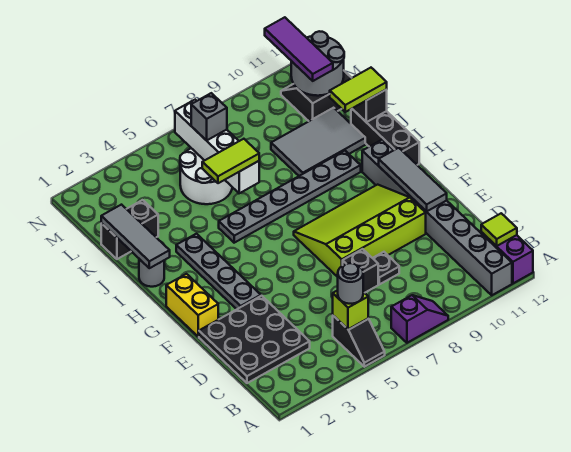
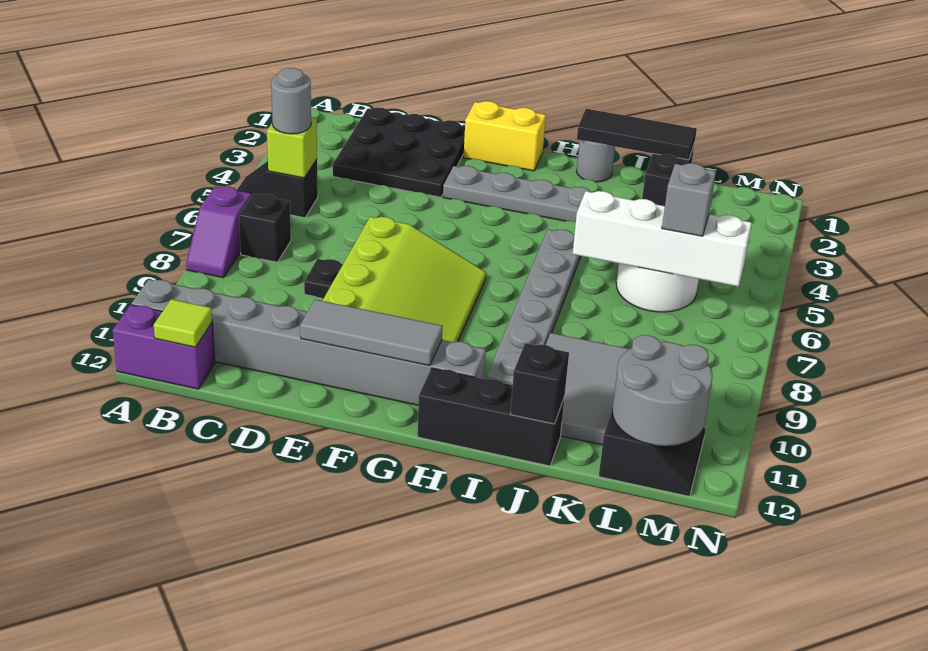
black brick D7 level 1 -> black brick B7 level 1
grey tile I1:K1 level 2 -> black tile I1:K1 level 2
lime tile J5:J6 level 3 -> none
lime tile J11:J12 level 3 -> none
purple tile L11:N11 level 3 -> none

